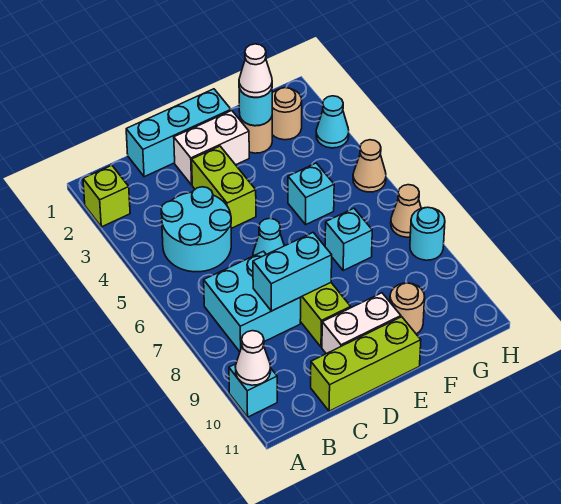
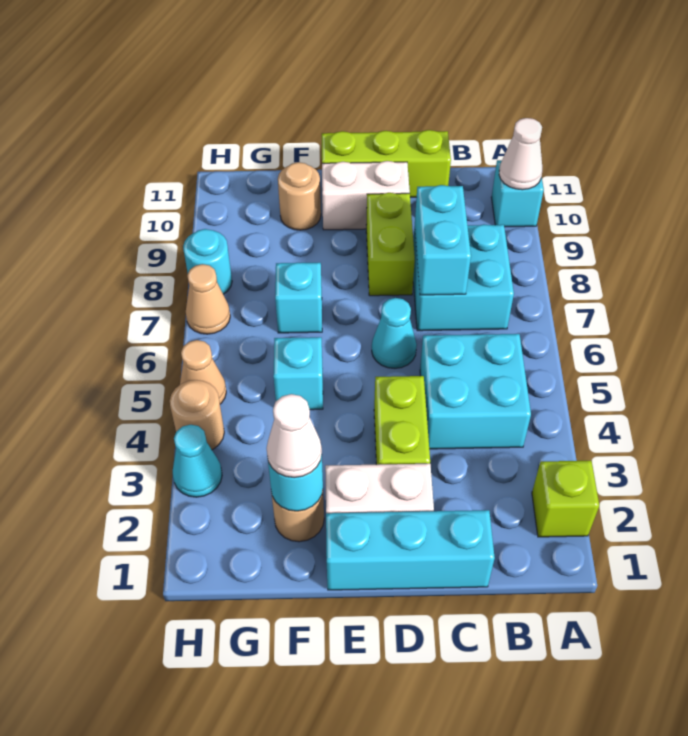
cyan round brick B4:C5 level 1 -> cyan brick B4:C5 level 1
cyan brick C8:D8 level 2 -> cyan brick C7:C8 level 2
tan round brick G2 level 1 -> tan round brick H4 level 1

